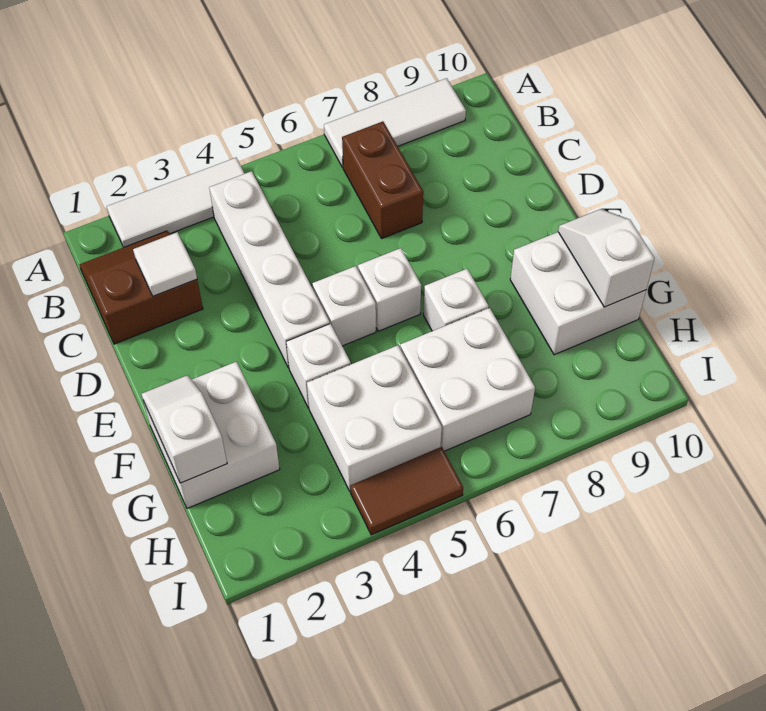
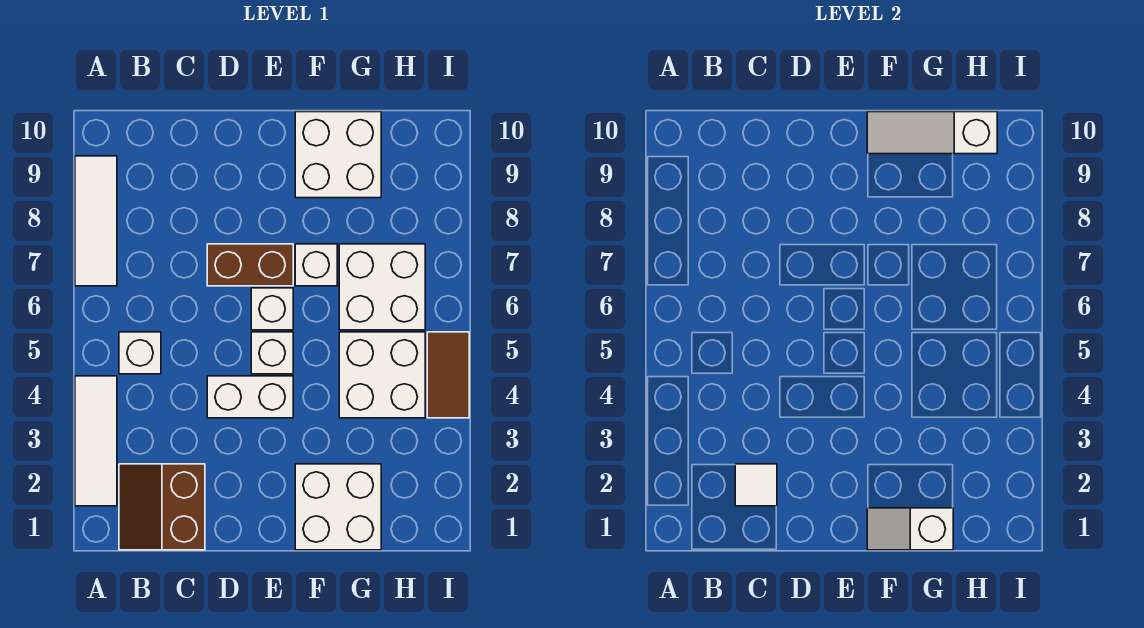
white brick B4:E4 level 1 -> white brick D4:E4 level 1
brown brick B7:C7 level 1 -> brown brick D7:E7 level 1
white brick F4 level 1 -> white brick B5 level 1
white slope F10:G10 level 2 top G -> white slope F10:H10 level 2 top H

